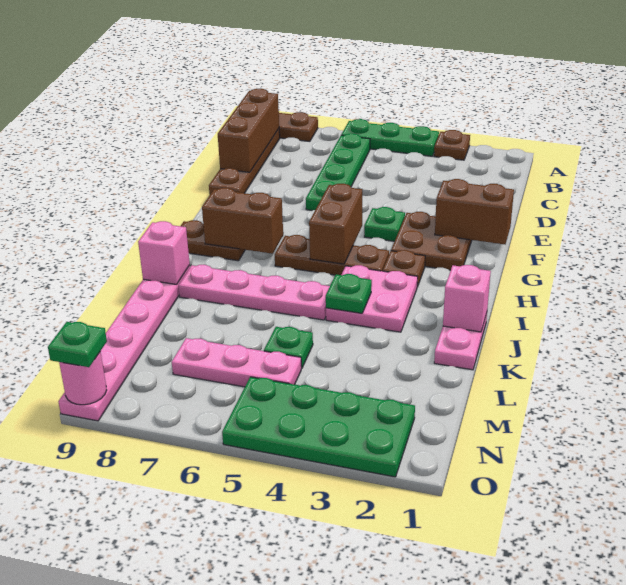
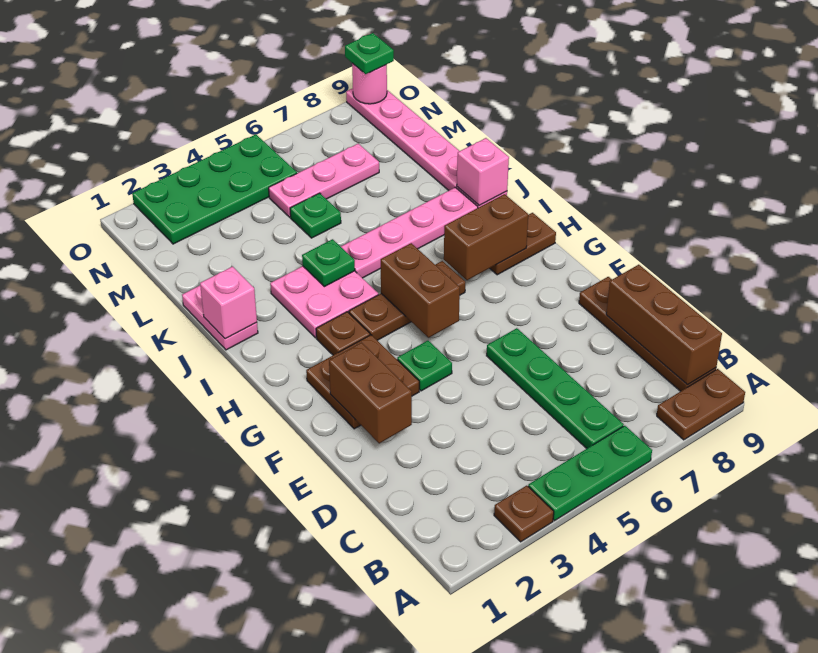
brown brick F1:F2 level 2 -> brown brick E2:F2 level 2

